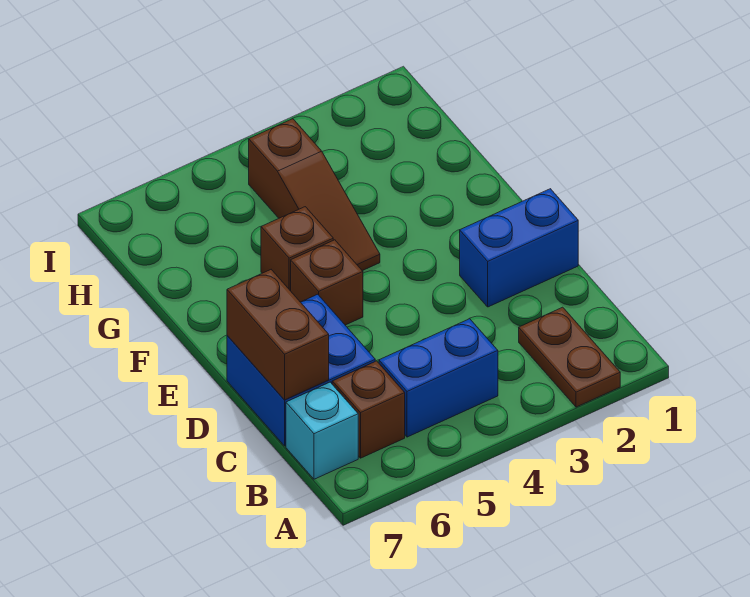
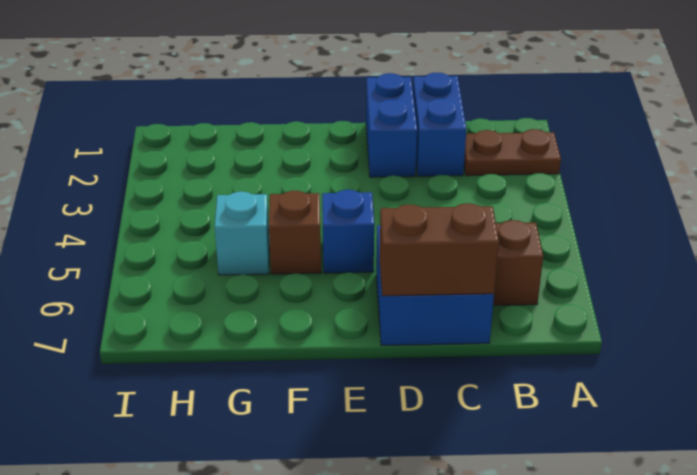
blue brick B4:B5 level 1 -> blue brick C1:C2 level 1
cyan brick B7 level 1 -> cyan brick G5 level 1
brown brick E5 level 1 -> blue brick E5 level 1
brown slope F4:H4 level 1 top H -> none

